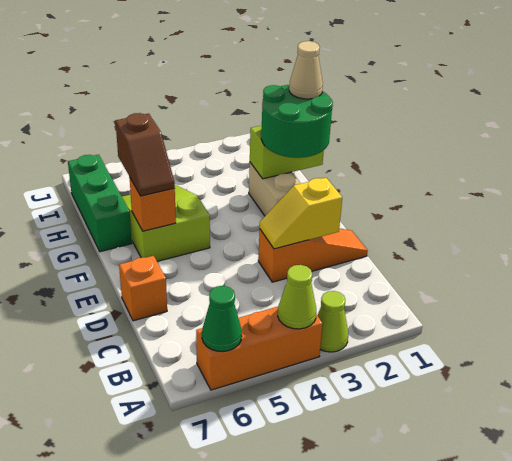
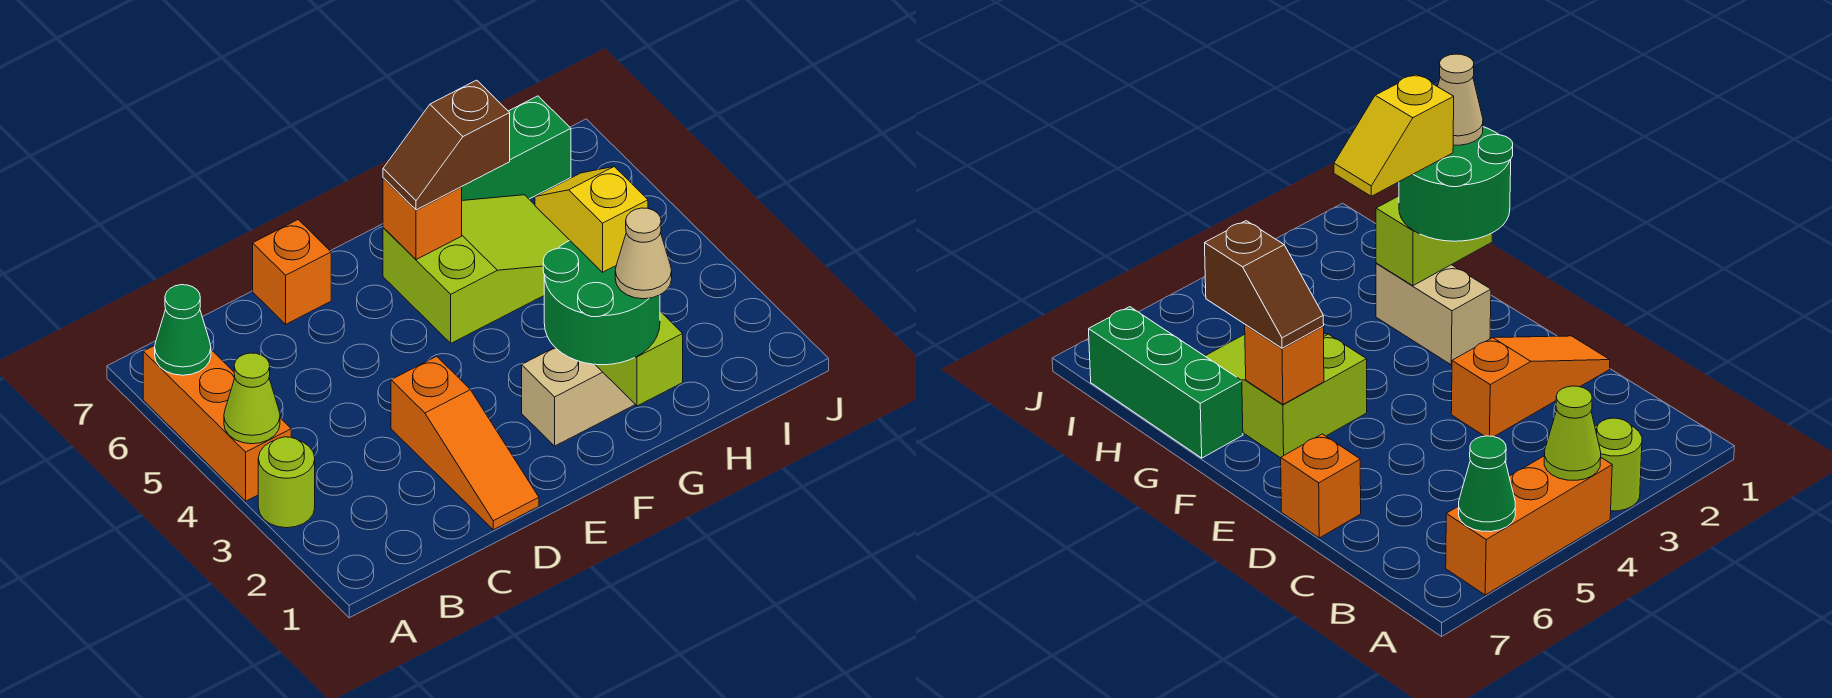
lime cone A3 level 1 -> lime round brick A3 level 1
yellow slope D2:D3 level 2 top 2 -> yellow slope G2:G3 level 4 top 2

